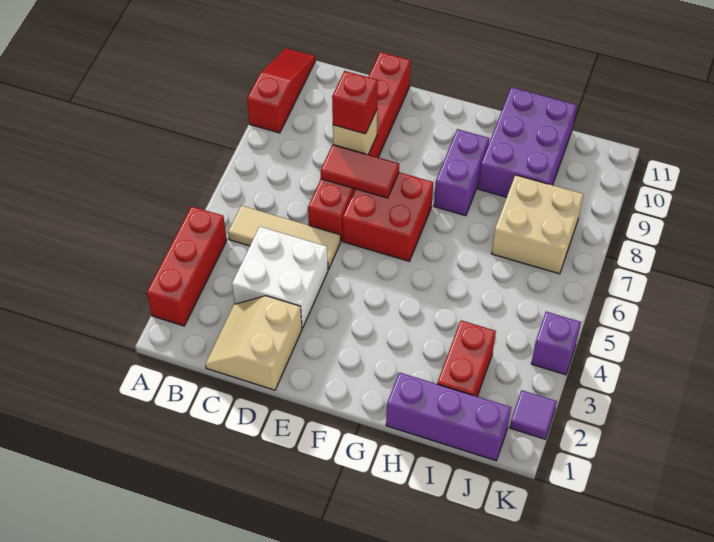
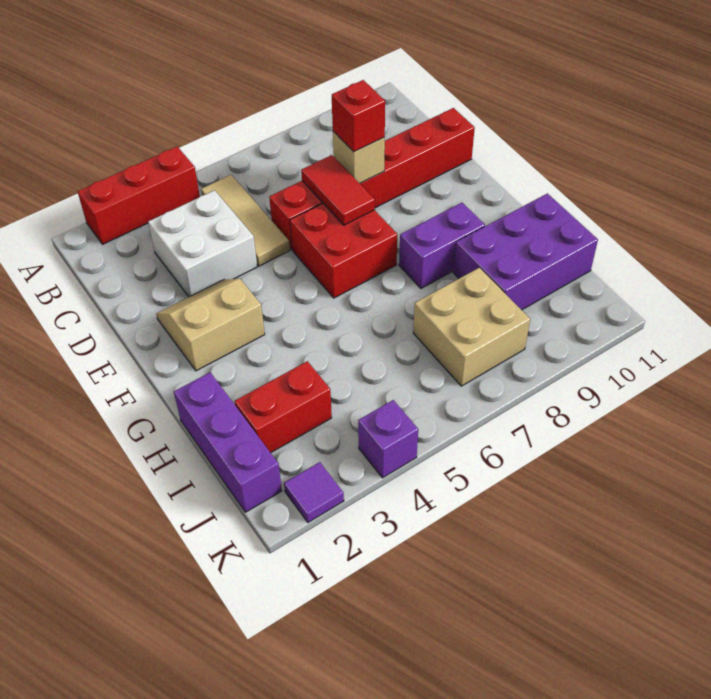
red slope A9:A11 level 1 top 9 -> none
tan slope C1:D2 level 1 top D -> tan slope E2:F3 level 1 top F

